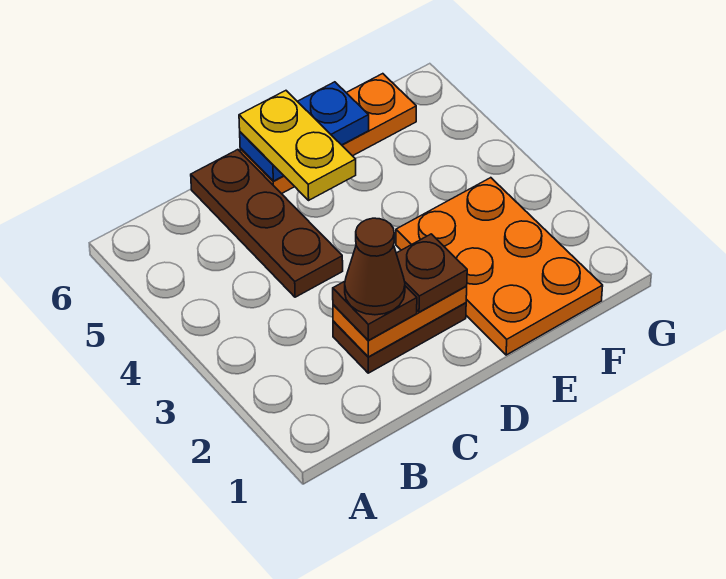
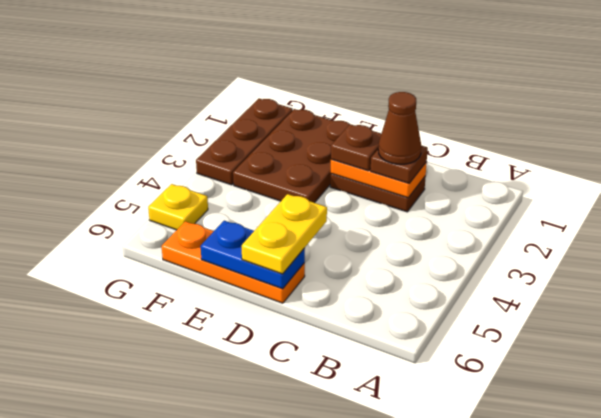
brown plate C4:C6 level 1 -> brown plate G1:G3 level 1
orange plate E1:F3 level 1 -> brown plate E1:F3 level 1
none -> yellow plate G5 level 1

